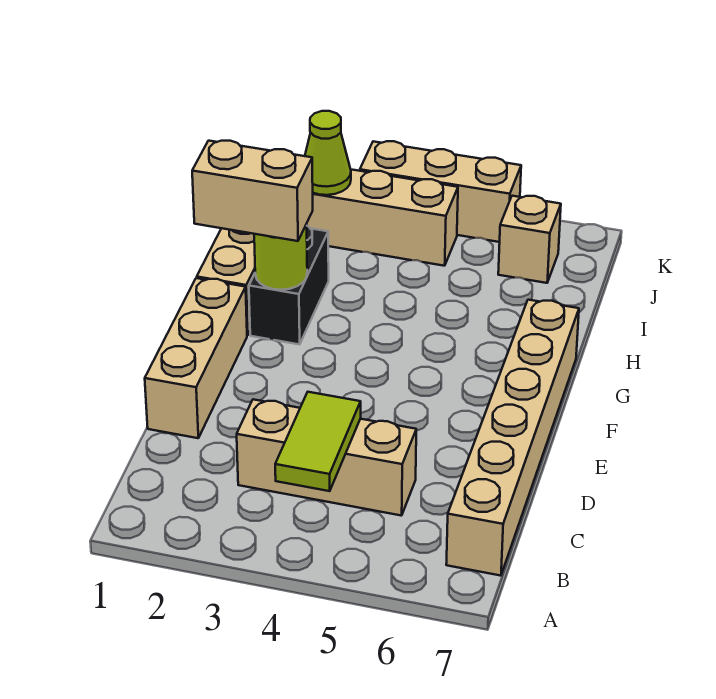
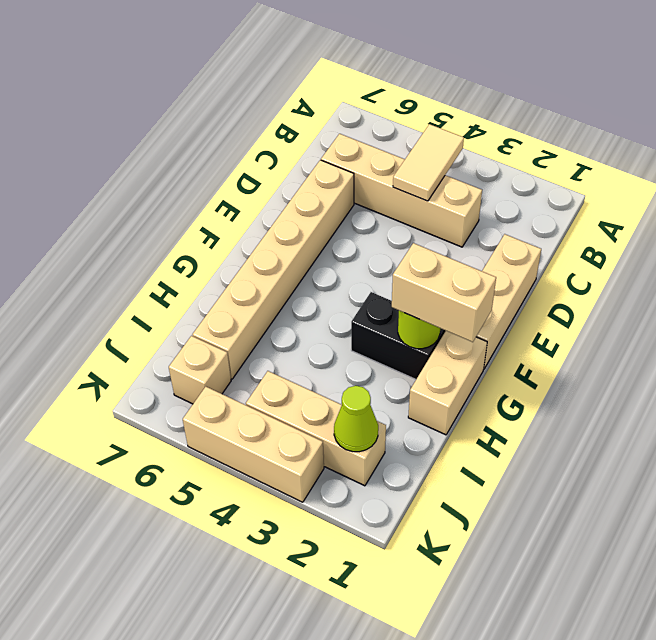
lime tile B4:C4 level 2 -> tan tile B4:C4 level 2
tan brick B7:G7 level 1 -> tan brick D6:I6 level 1
tan brick C3:C5 level 1 -> tan brick C3:C6 level 1
black brick G2:H2 level 1 -> black brick G2:G3 level 1

